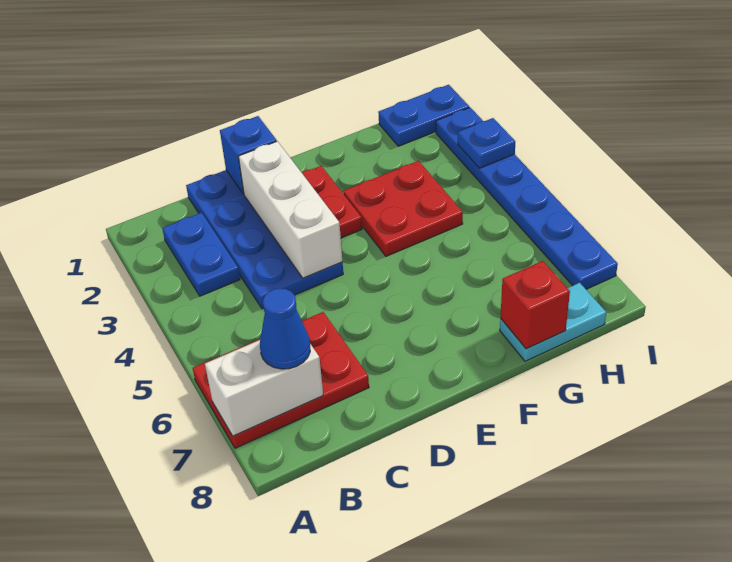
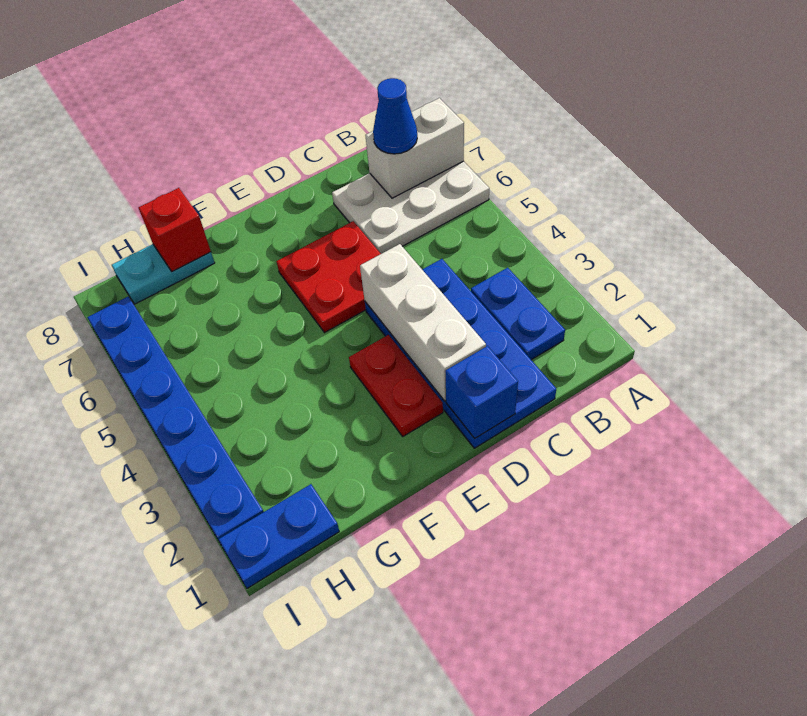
red plate A6:C7 level 1 -> white plate A6:C7 level 1
red plate F3:G4 level 1 -> red plate D5:E6 level 1
blue plate I3 level 2 -> none

